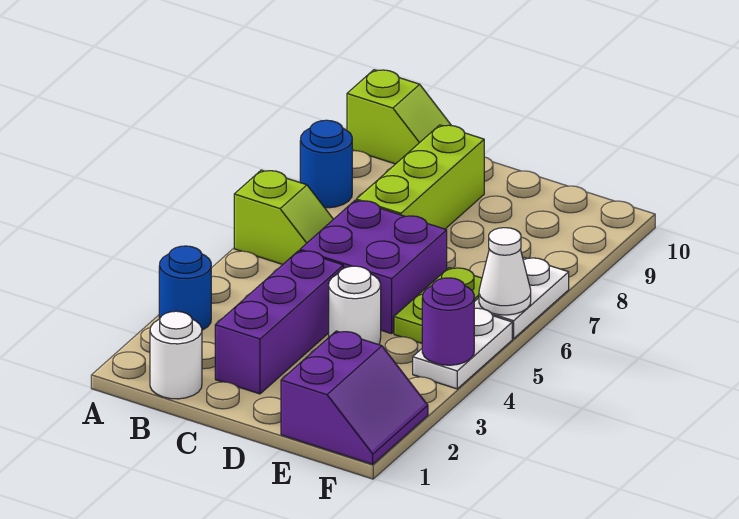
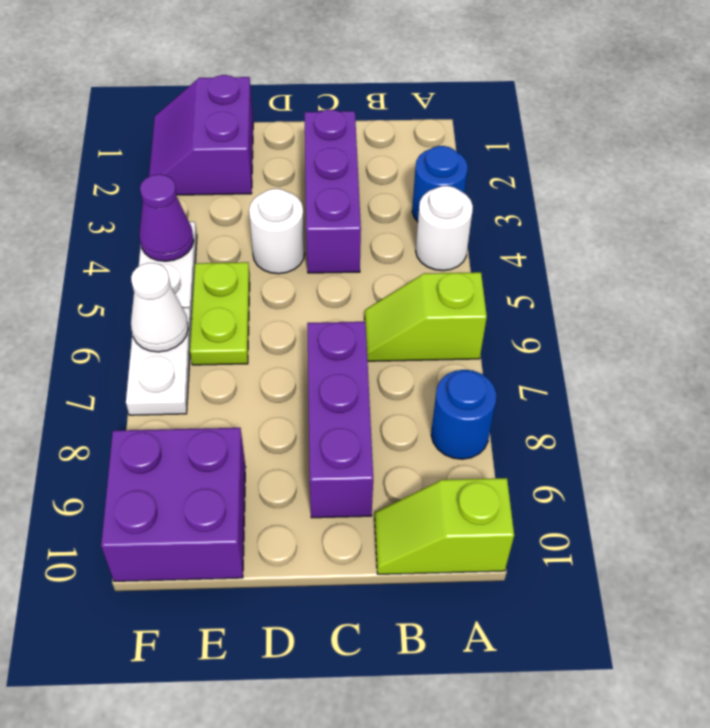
white round brick B1 level 1 -> white round brick A4 level 1
purple brick C5:D6 level 1 -> purple brick E9:F10 level 1
lime brick C7:C9 level 1 -> purple brick C7:C9 level 1
purple round brick F4 level 2 -> purple cone F4 level 2

